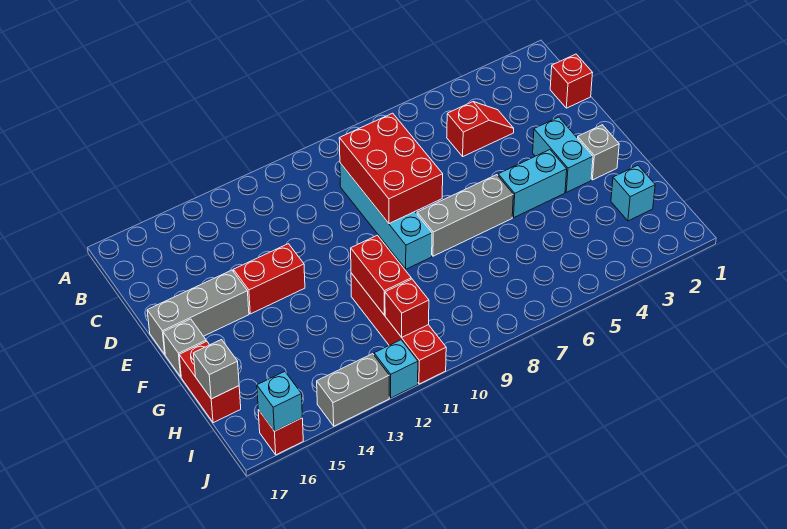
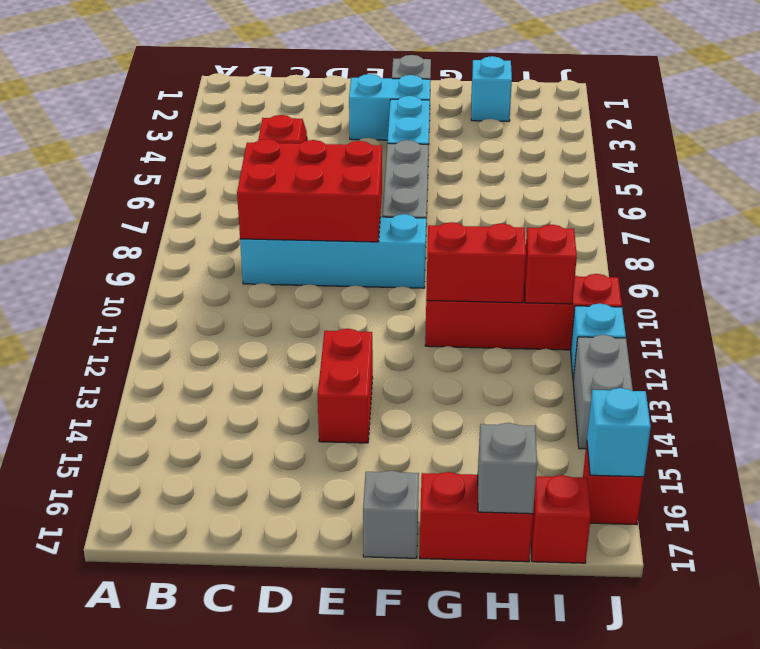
red brick C1 level 1 -> red brick I17 level 1
grey brick E15:E17 level 1 -> none

